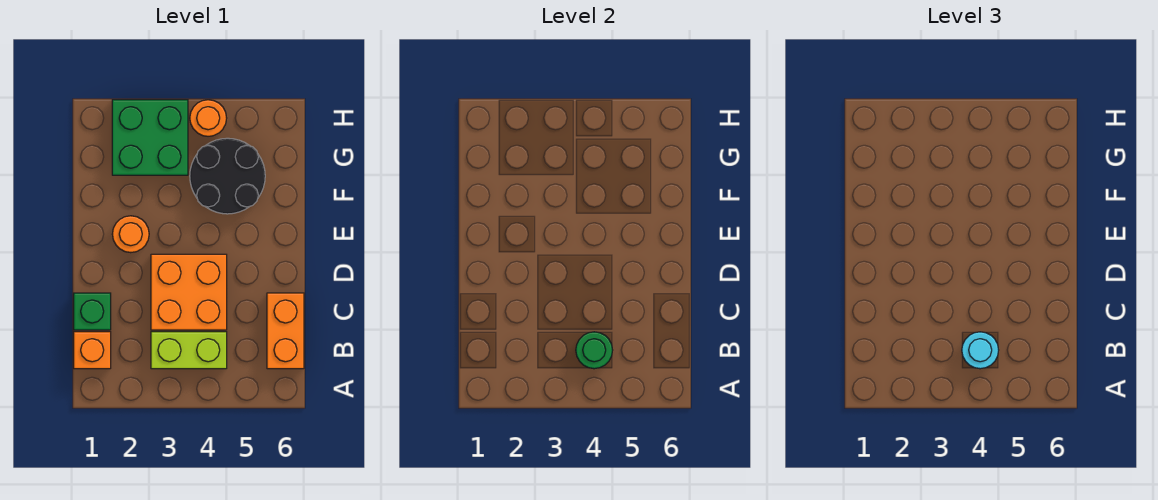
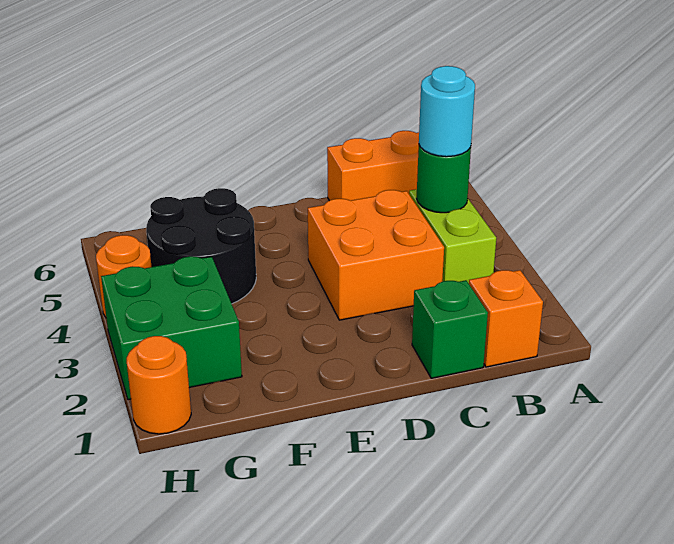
orange round brick E2 level 1 -> orange round brick H1 level 1

